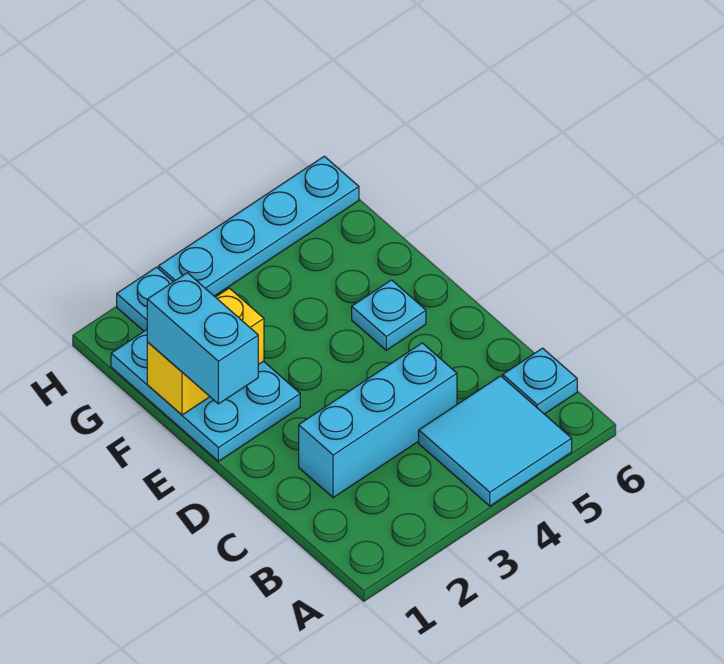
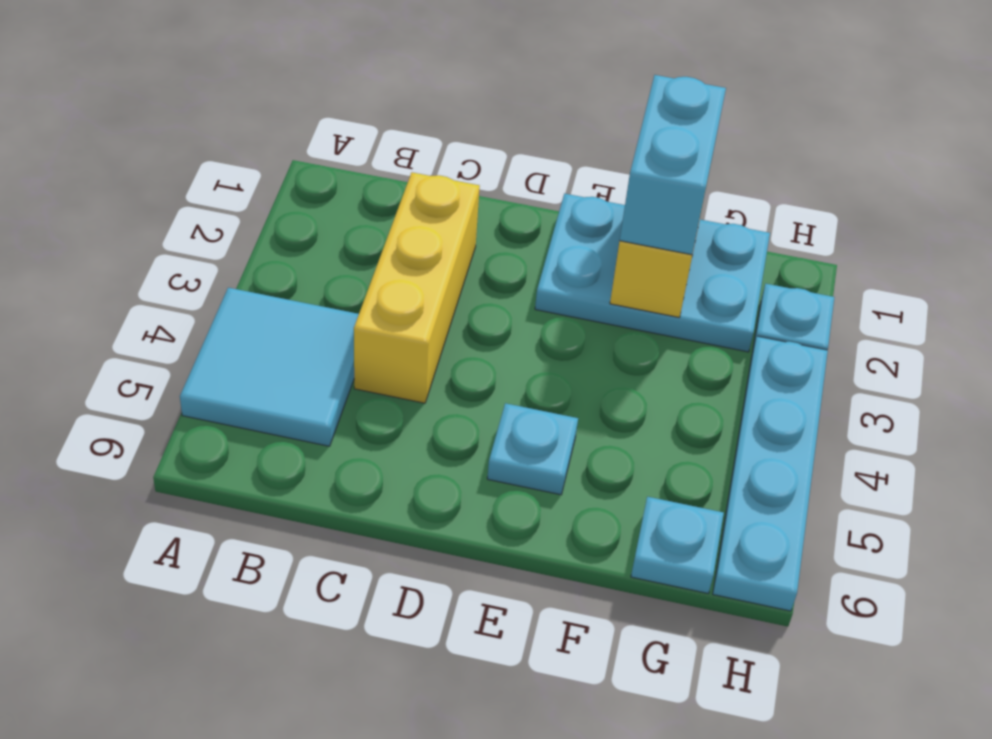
cyan plate B6 level 1 -> cyan plate G6 level 1
cyan brick C2:C4 level 1 -> yellow brick C2:C4 level 1
cyan brick E1:F1 level 3 -> cyan brick F1:F2 level 3

